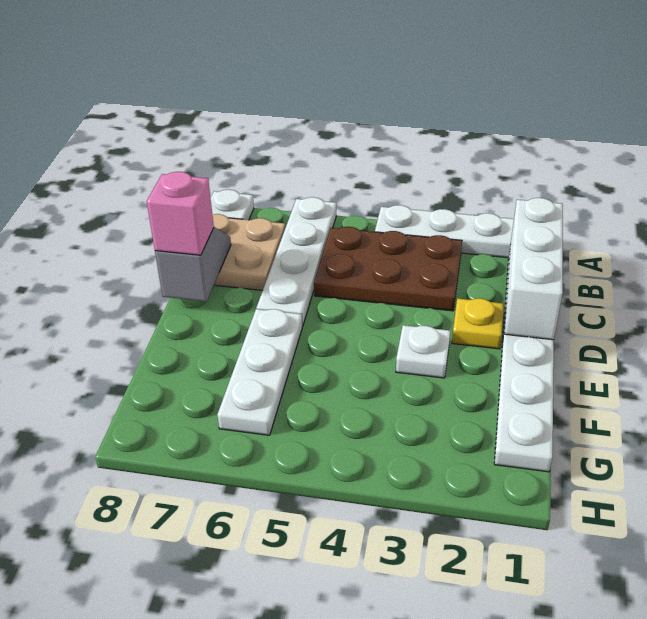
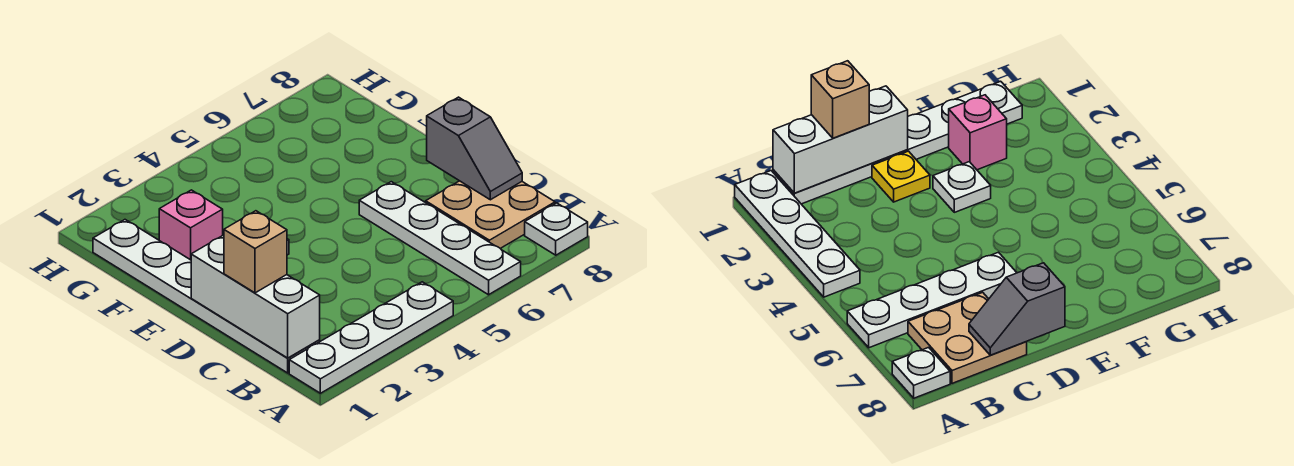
brown plate B3:C5 level 1 -> none
none -> tan brick C1 level 3
pink brick D8 level 3 -> pink brick F2 level 1
white plate E6:G6 level 1 -> none

